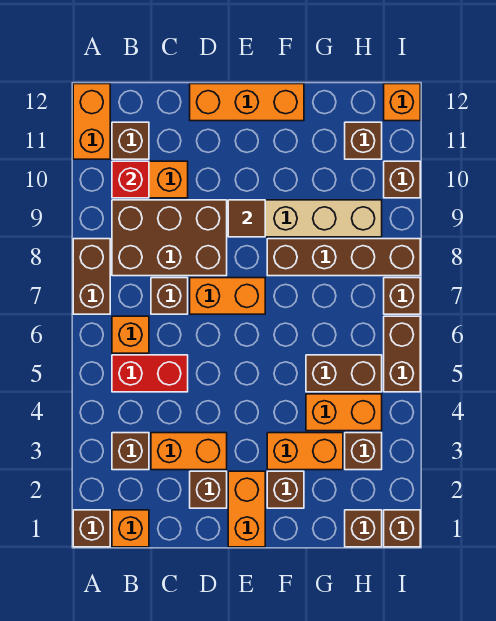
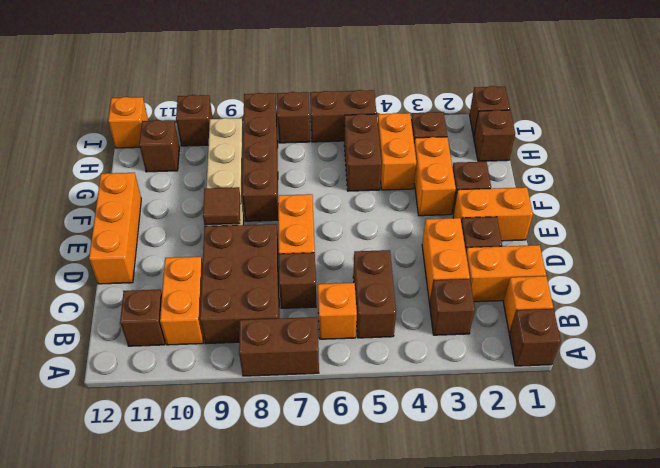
orange brick A11:A12 level 1 -> orange brick C1:C2 level 1
red brick B5:C5 level 1 -> brown brick B5:C5 level 1
red brick B10 level 2 -> none

